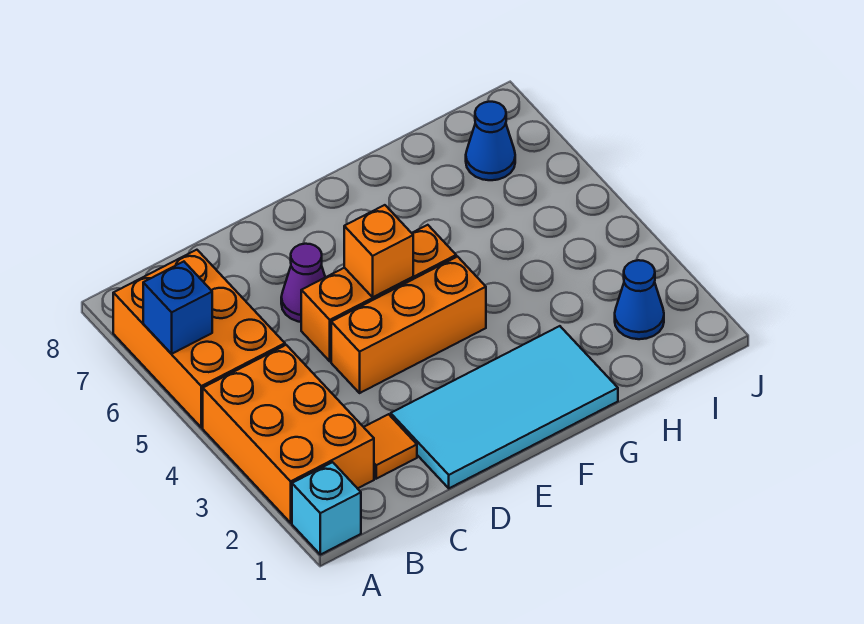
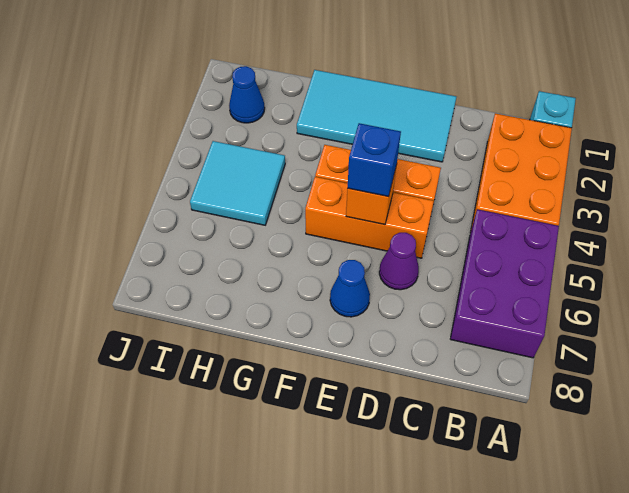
orange brick A5:B7 level 1 -> purple brick A5:B7 level 1
blue brick A6 level 2 -> blue brick E5 level 3
orange tile C2 level 1 -> none
none -> cyan tile H4:I5 level 1
blue cone I7 level 1 -> blue cone E7 level 1

